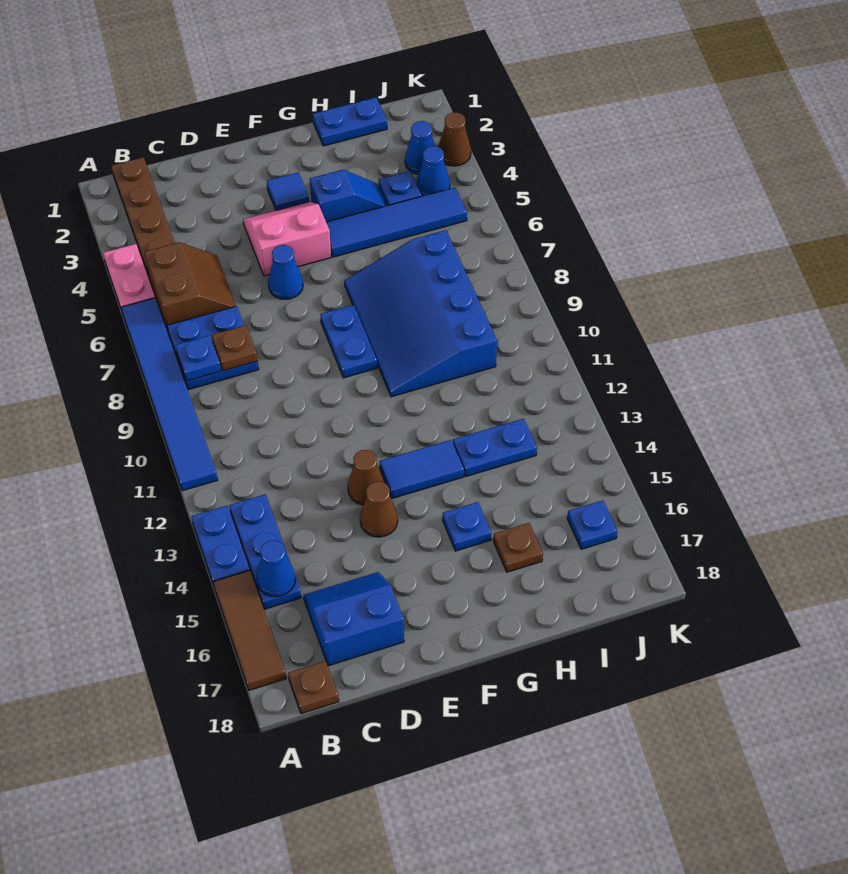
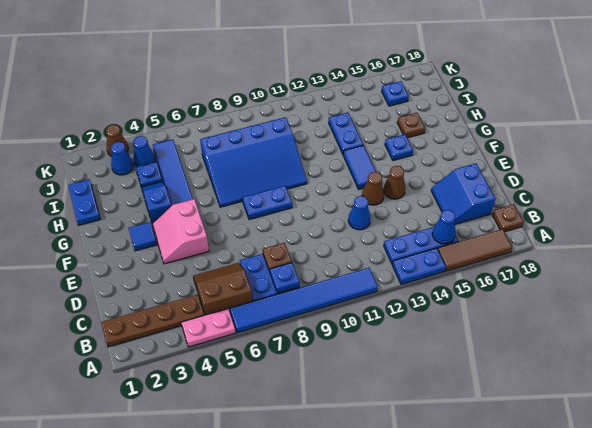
blue cone E6 level 1 -> blue cone D12 level 1

